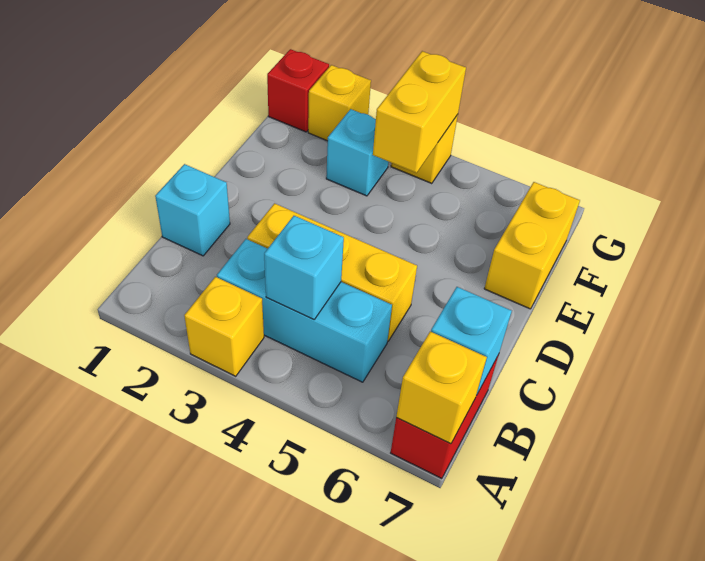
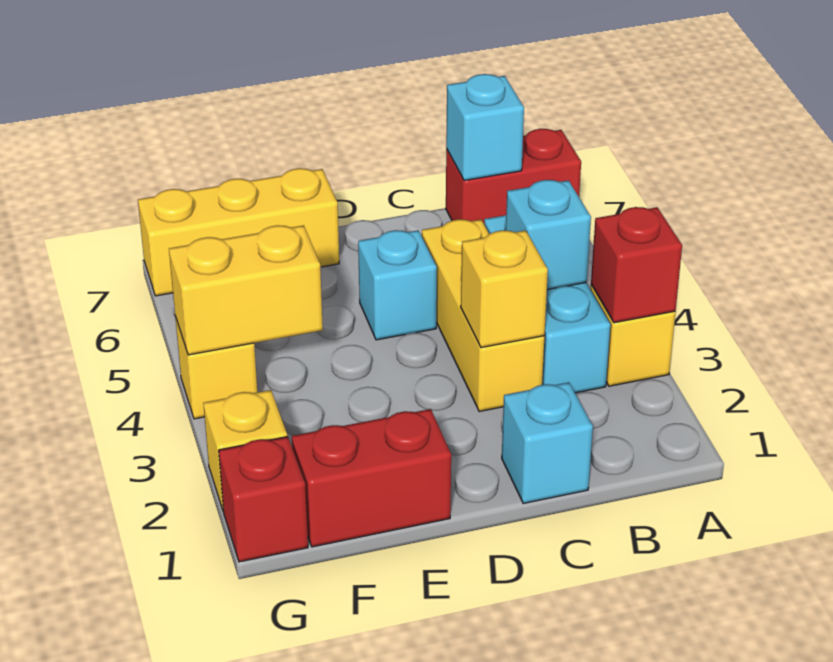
none -> red brick A3 level 2
yellow brick A7 level 2 -> yellow brick C3 level 2
none -> red brick E1:F1 level 1
yellow brick E7:F7 level 1 -> yellow brick E7:G7 level 1
cyan brick F3 level 1 -> cyan brick D5 level 1

